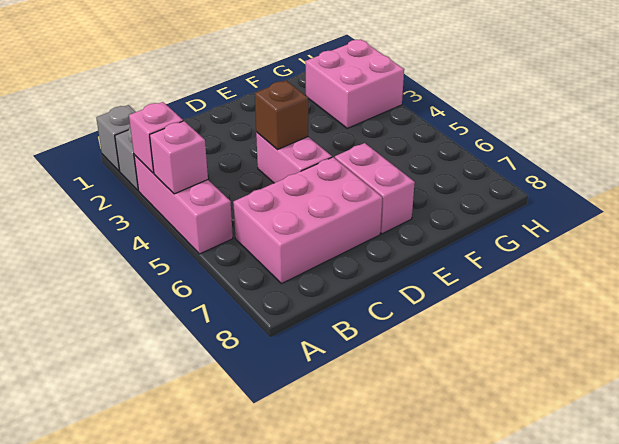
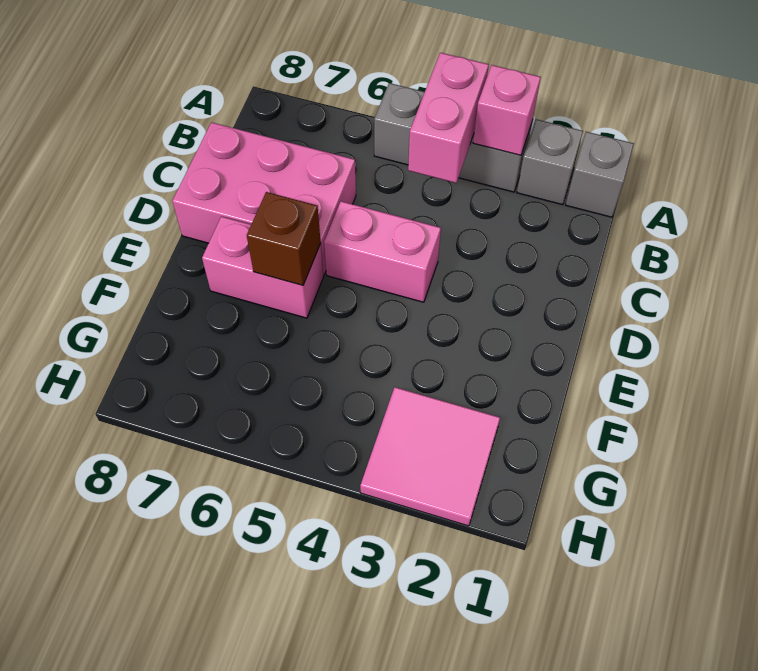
pink brick A3:A5 level 1 -> grey brick A3:A5 level 1
pink brick A4 level 2 -> pink brick A4:B4 level 2
pink brick B6:D7 level 1 -> pink brick C6:D8 level 1
brown brick D4 level 2 -> brown brick E6 level 2
pink brick G2:H3 level 1 -> pink tile G2:H3 level 1

